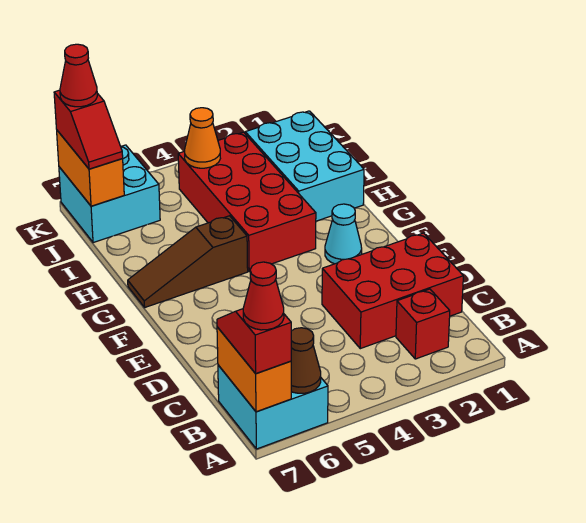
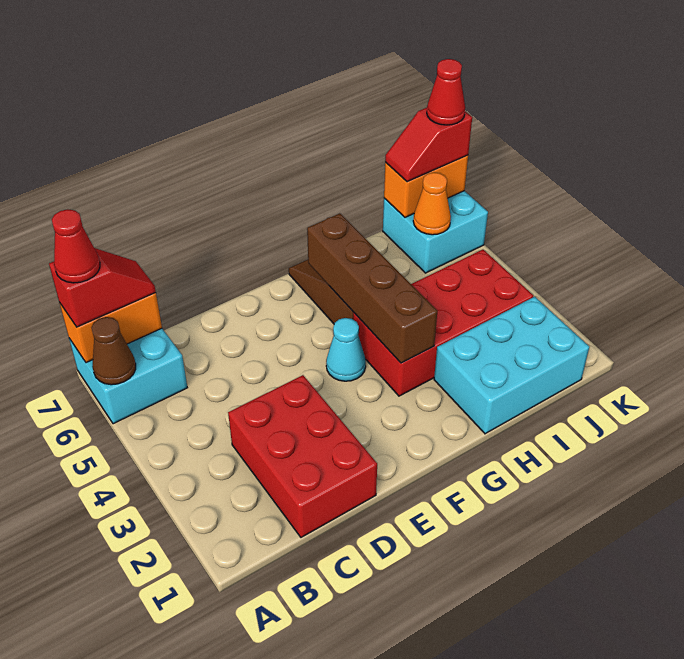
red brick B2 level 1 -> none
cyan cone F2 level 1 -> cyan cone F4 level 1
none -> brown brick G3:G6 level 2
orange cone J4 level 2 -> orange cone J6 level 2

